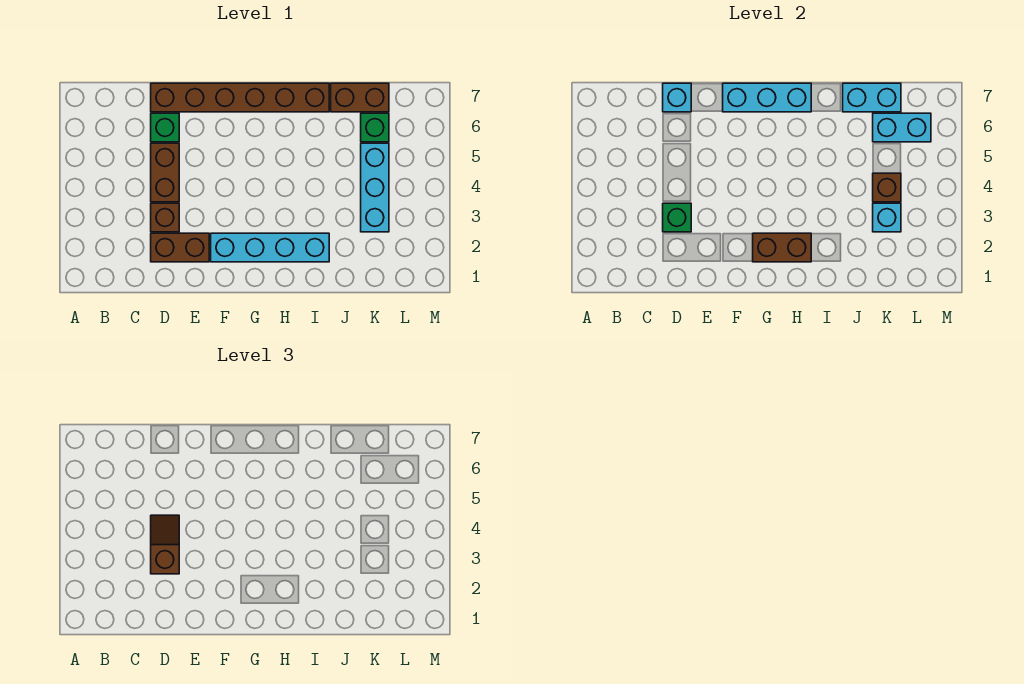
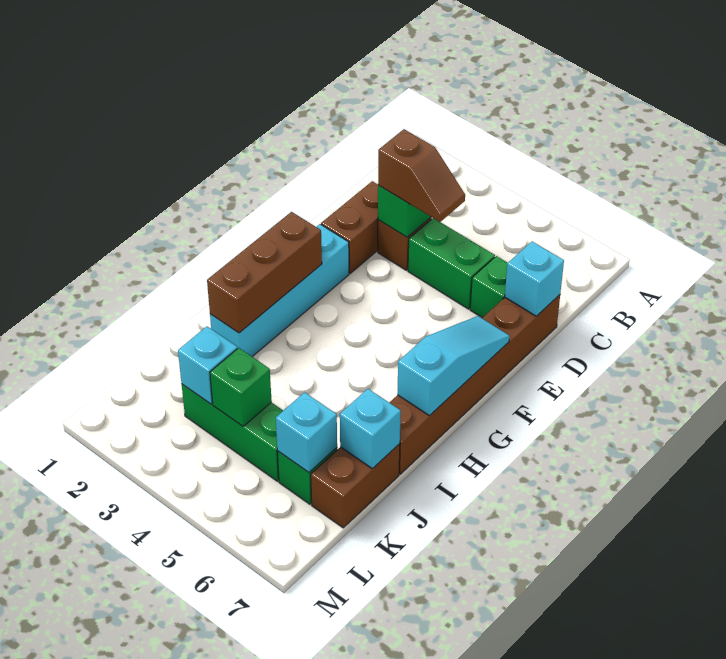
brown brick D4:D5 level 1 -> green brick D4:D5 level 1
cyan brick F7:H7 level 2 -> cyan slope F7:H7 level 2 top H
brown brick G2:H2 level 2 -> brown brick G2:I2 level 2
cyan brick J7:K7 level 2 -> cyan brick J7 level 2
cyan brick K3:K5 level 1 -> green brick K3:K5 level 1
brown brick K4 level 2 -> green brick K4 level 2
cyan brick K6:L6 level 2 -> cyan brick K6 level 2

